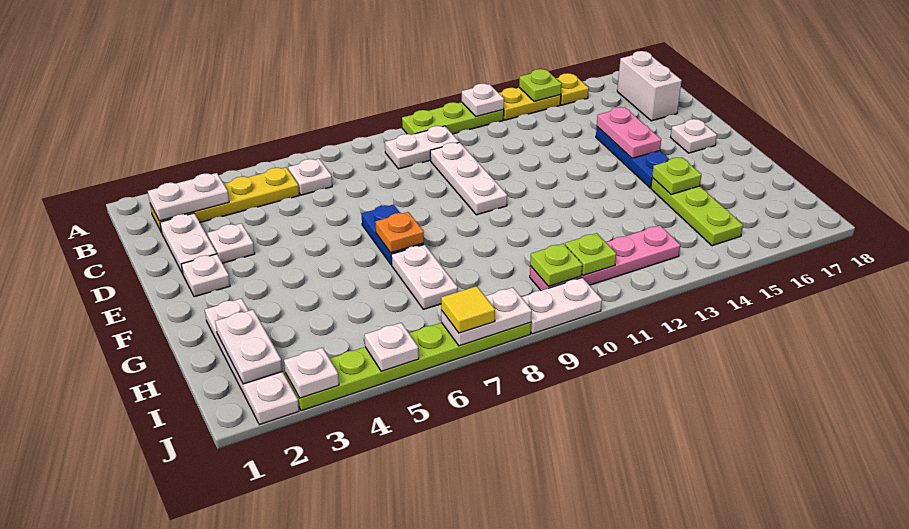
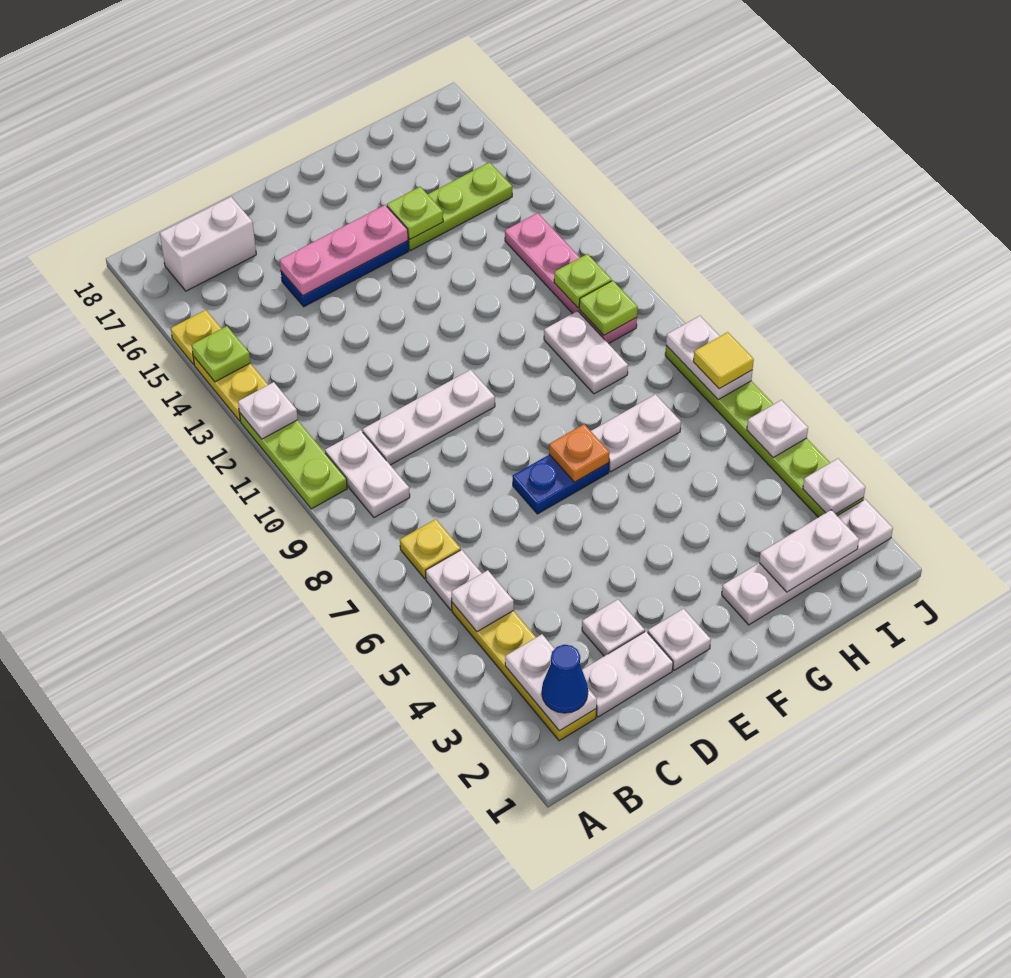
none -> blue cone B2 level 3
none -> yellow plate B7 level 1
pink plate D15:E15 level 2 -> pink plate D15:F15 level 2
white plate E17 level 1 -> white plate B5 level 2
white plate J9:J10 level 1 -> white plate H9:H10 level 1

